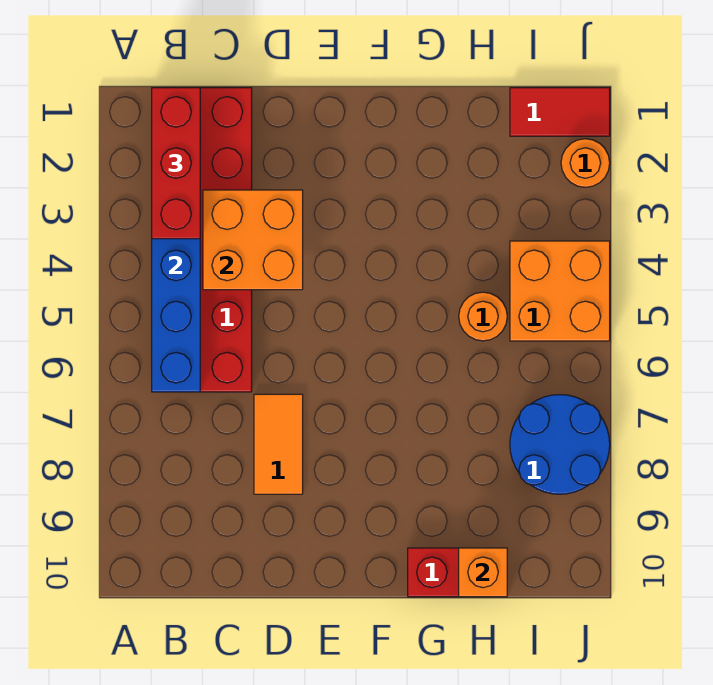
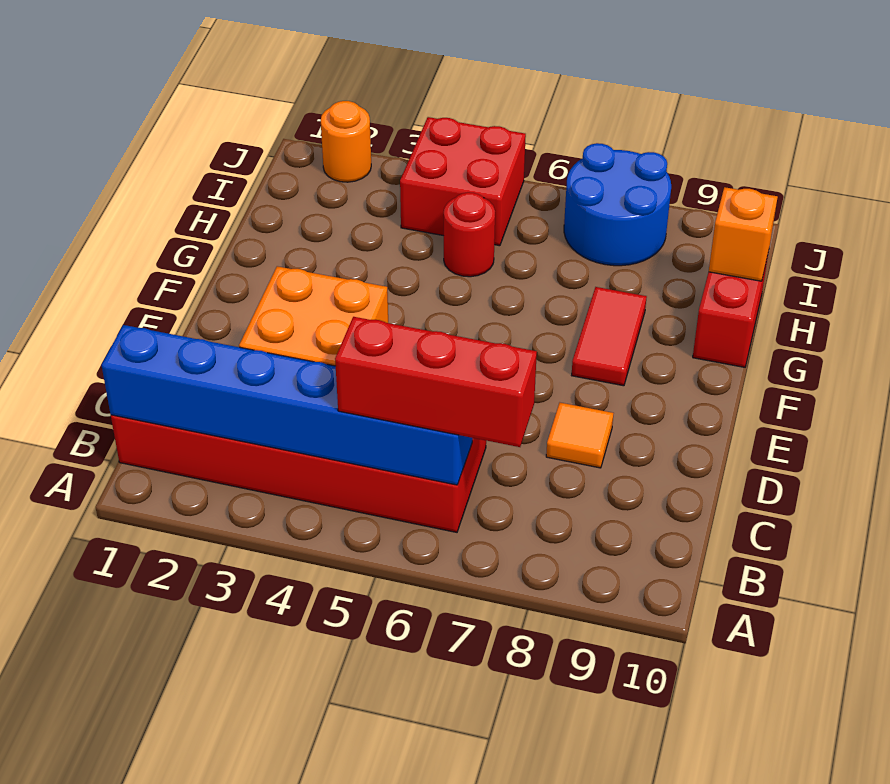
red brick B1:B3 level 3 -> red brick B5:B7 level 3
orange tile D7:D8 level 1 -> orange tile D8 level 1
orange round brick H5 level 1 -> red round brick H5 level 1
red tile I1:J1 level 1 -> red tile F8:G8 level 1
orange brick I4:J5 level 1 -> red brick I4:J5 level 1

